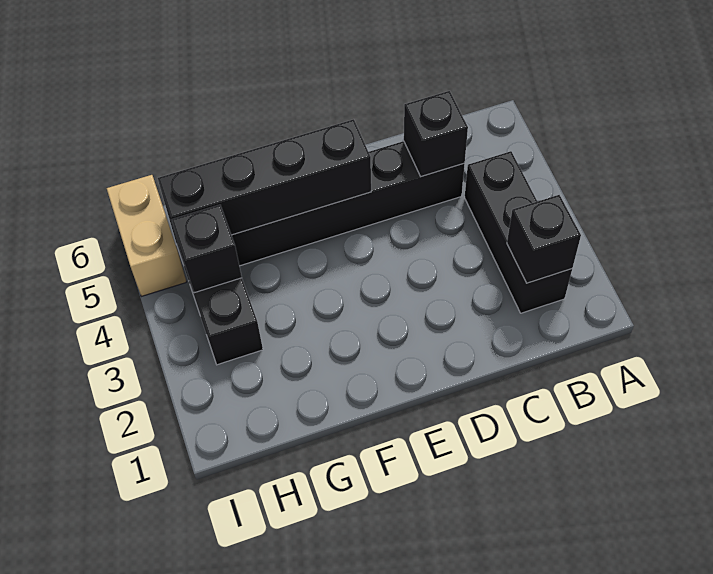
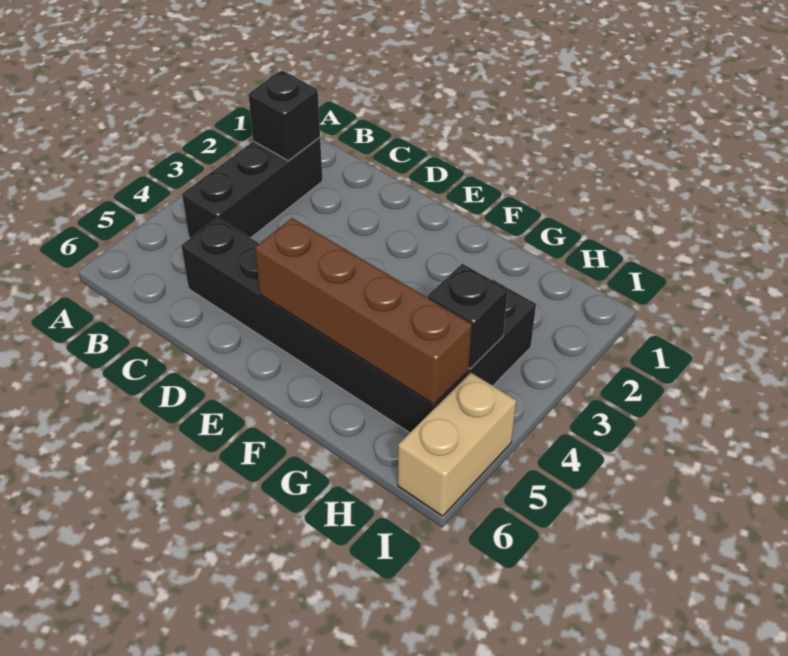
black brick C5 level 2 -> none
black brick E5:H5 level 2 -> brown brick E5:H5 level 2

